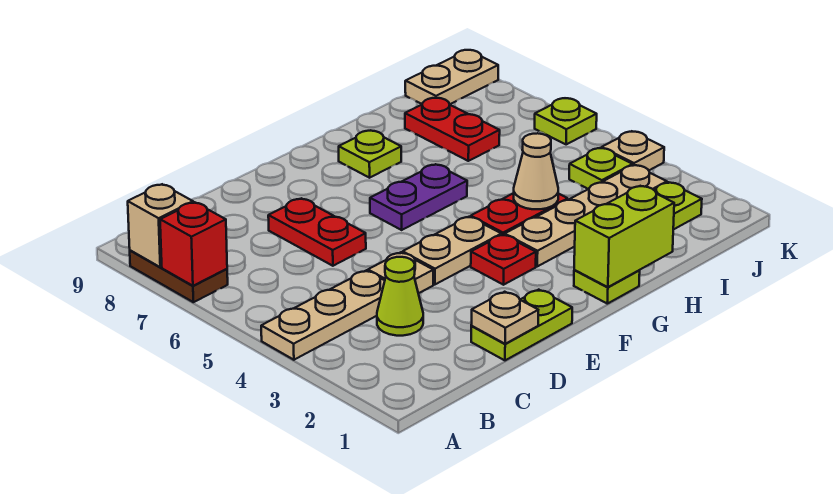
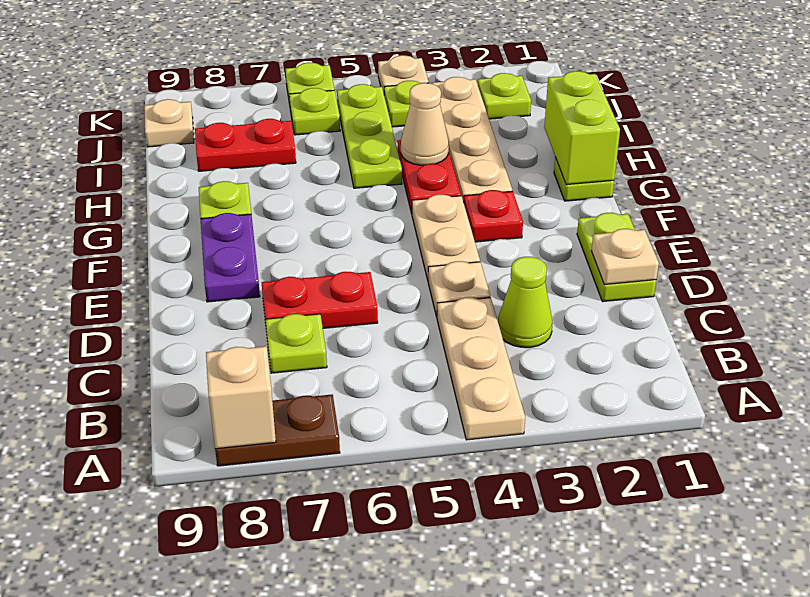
red brick A7 level 2 -> none
none -> lime plate C7 level 1
purple plate F6:G6 level 1 -> purple plate E8:F8 level 1
none -> lime plate H5:J5 level 1
none -> lime plate J6 level 1
tan plate J9:K9 level 1 -> tan plate J9 level 1

